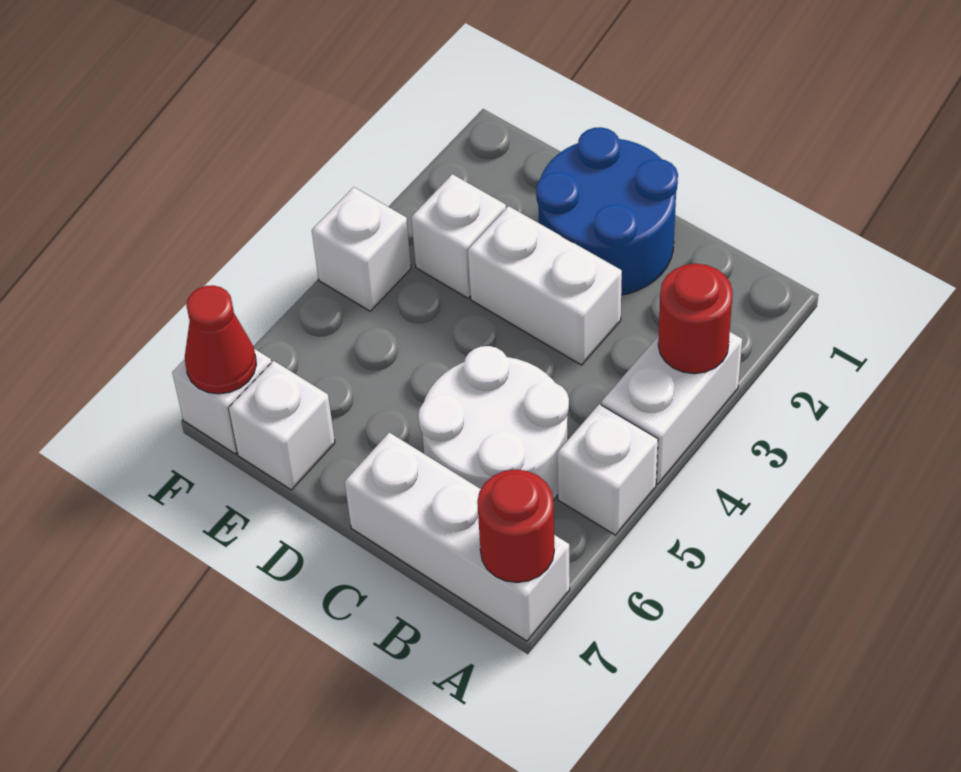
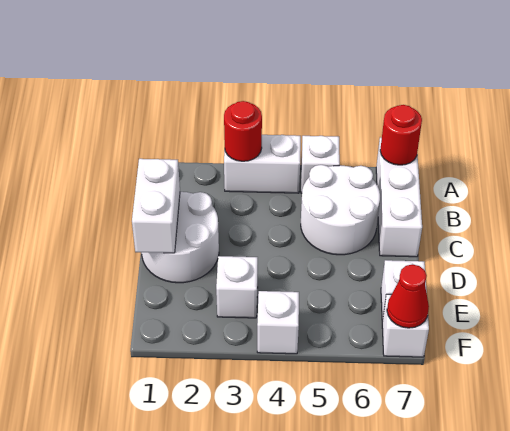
blue round brick C1:D2 level 1 -> white round brick C1:D2 level 1
white brick C3:D3 level 1 -> white brick C1:D1 level 2

